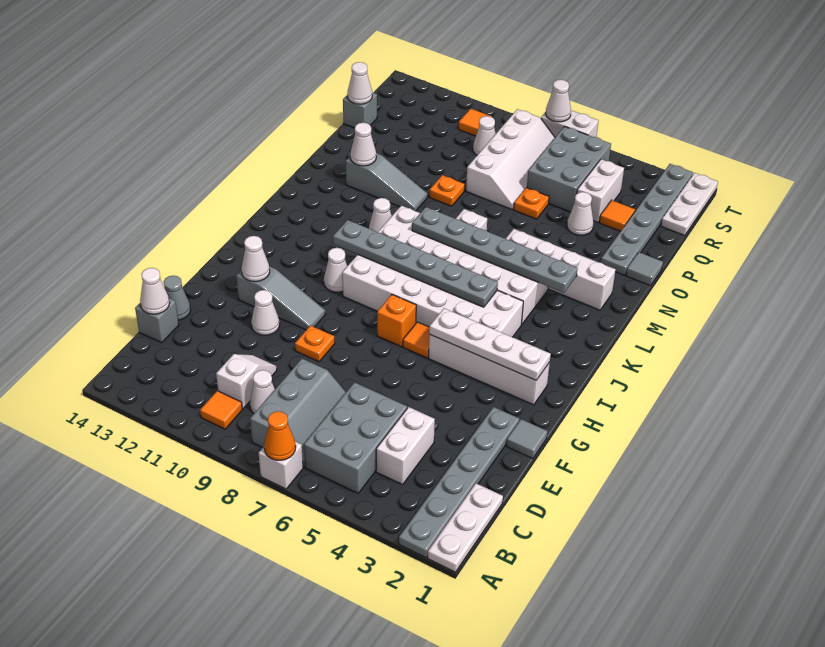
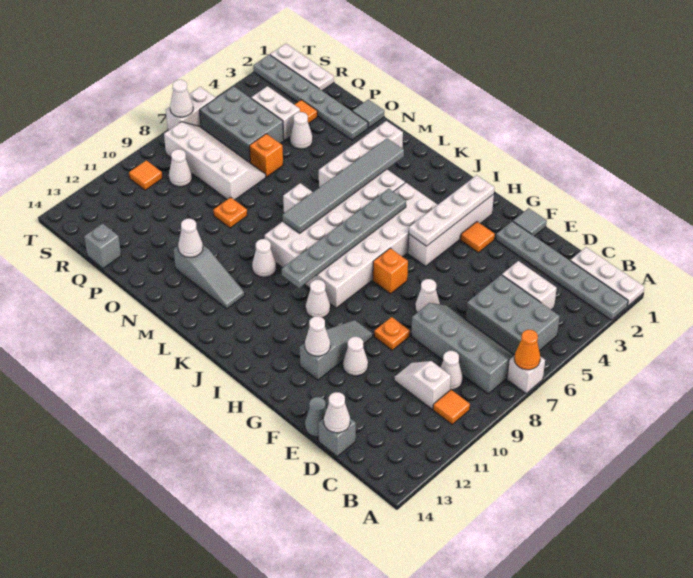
grey slope B7:D8 level 1 top 8 -> grey slope B7:E8 level 1 top 8
orange tile H6 level 1 -> orange tile G3 level 1
grey plate L3:L8 level 2 -> grey tile L3:L8 level 2
grey slope N10:N12 level 1 top 12 -> grey slope L12:N12 level 1 top N
orange plate P6 level 1 -> orange brick P6 level 1
white cone Q14 level 2 -> white cone F7 level 1

